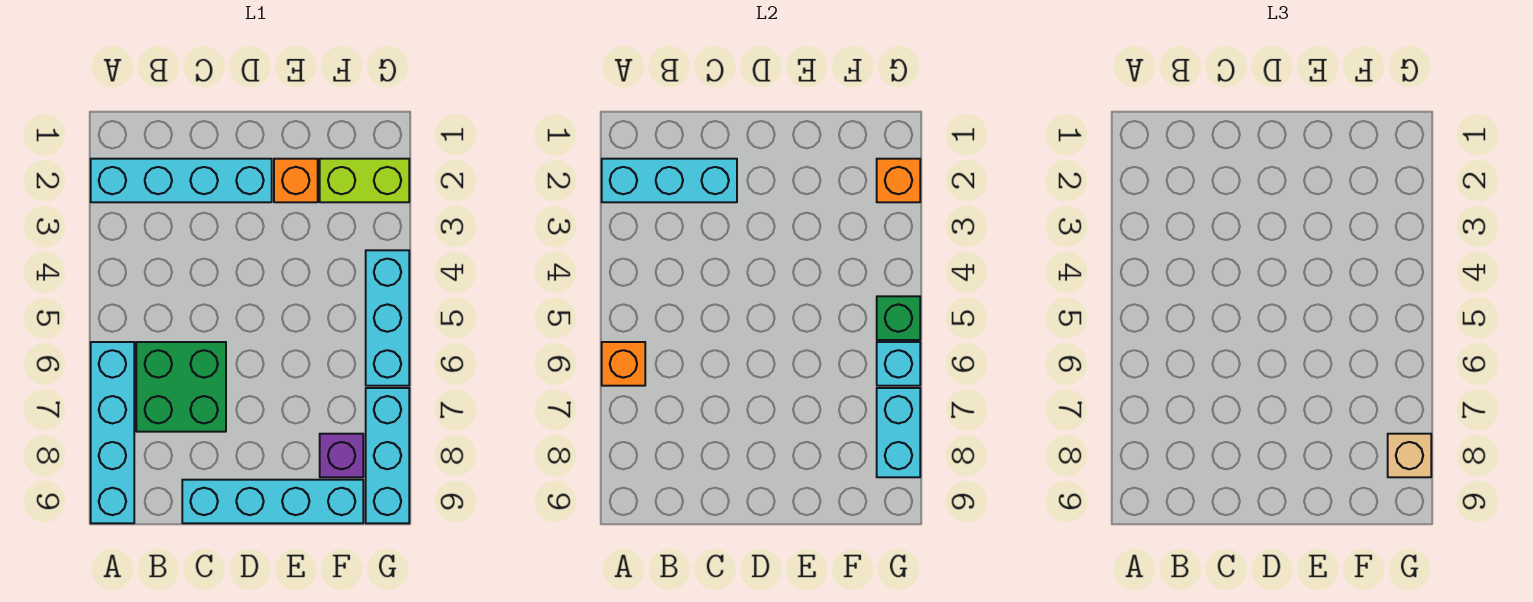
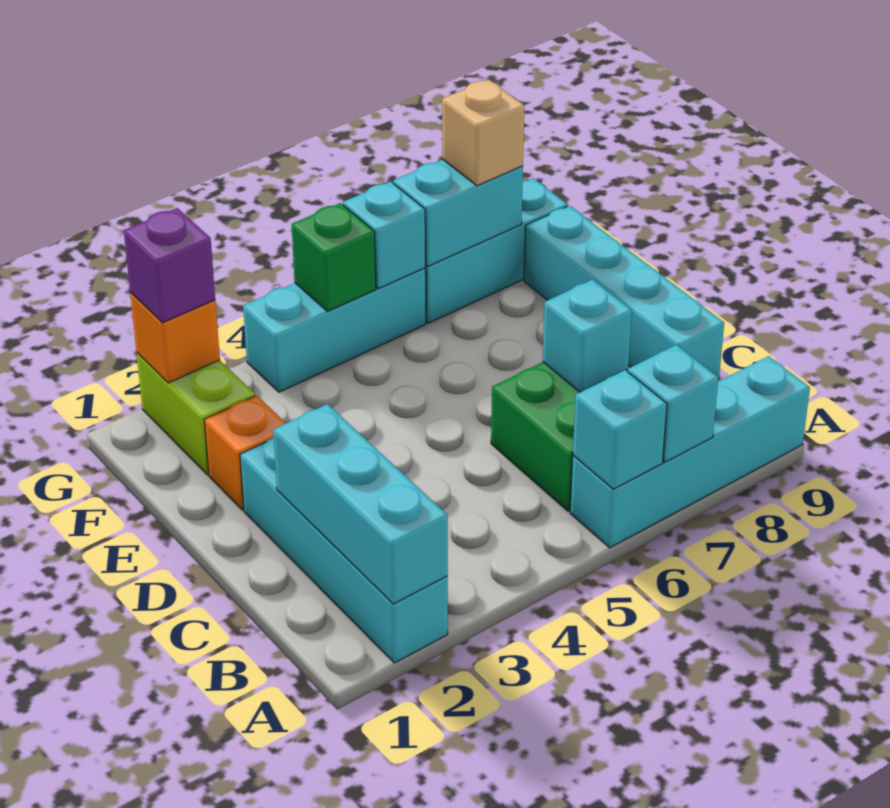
orange brick A6 level 2 -> cyan brick A6 level 2
none -> cyan brick A7 level 2
none -> cyan brick C7 level 2
purple brick F8 level 1 -> purple brick G2 level 3

